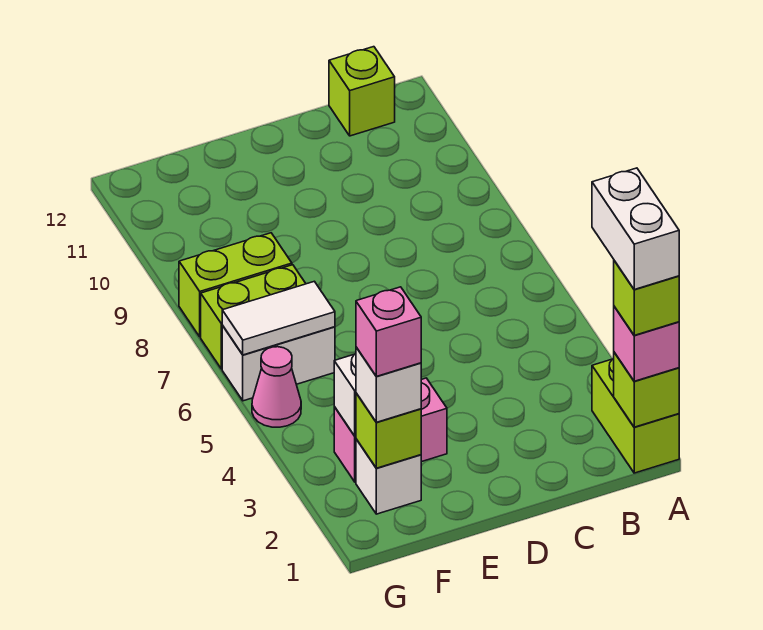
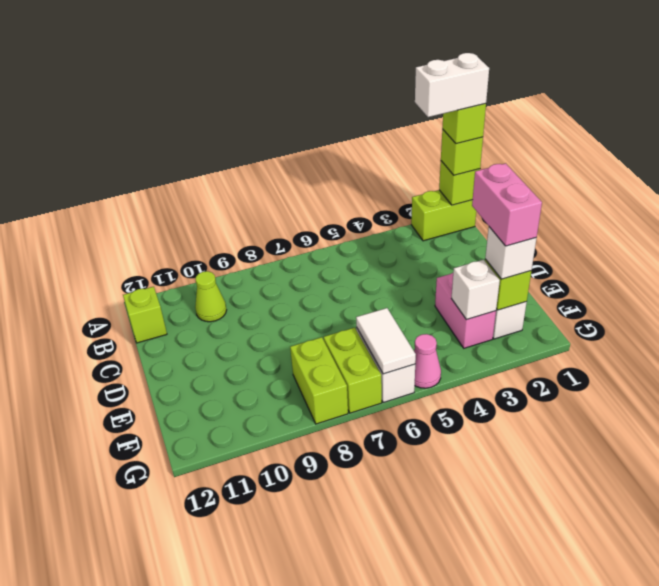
pink brick A1 level 3 -> lime brick A1 level 3
none -> lime cone B10 level 1
pink brick F2 level 4 -> pink brick E2:F2 level 4

